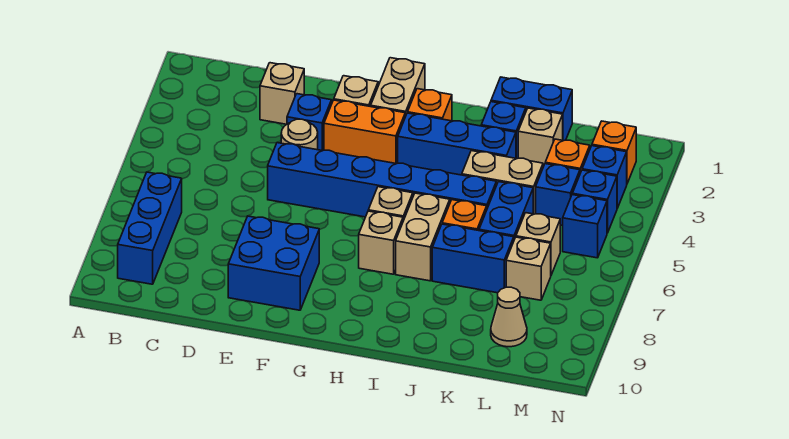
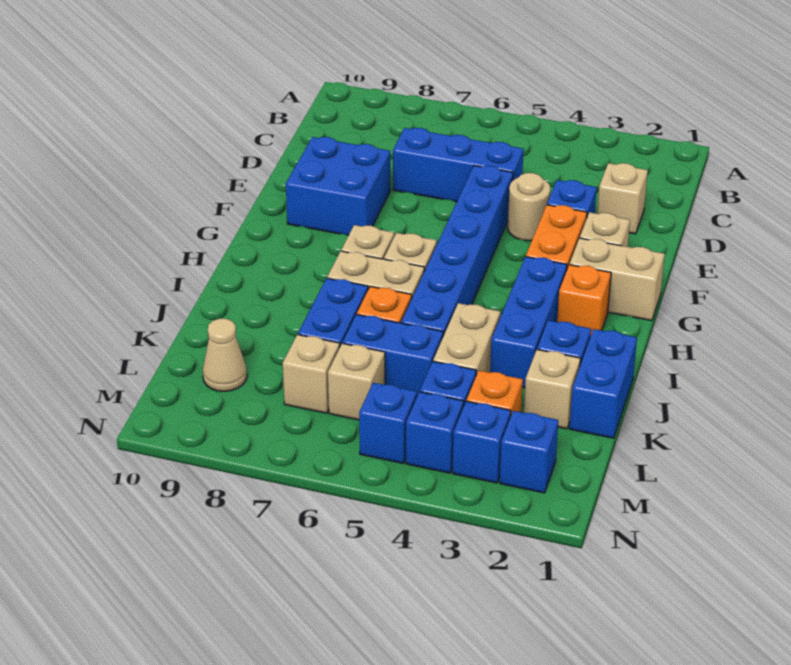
blue brick B7:B9 level 1 -> blue brick D5:D7 level 1
orange brick M2 level 1 -> blue brick M2 level 1

